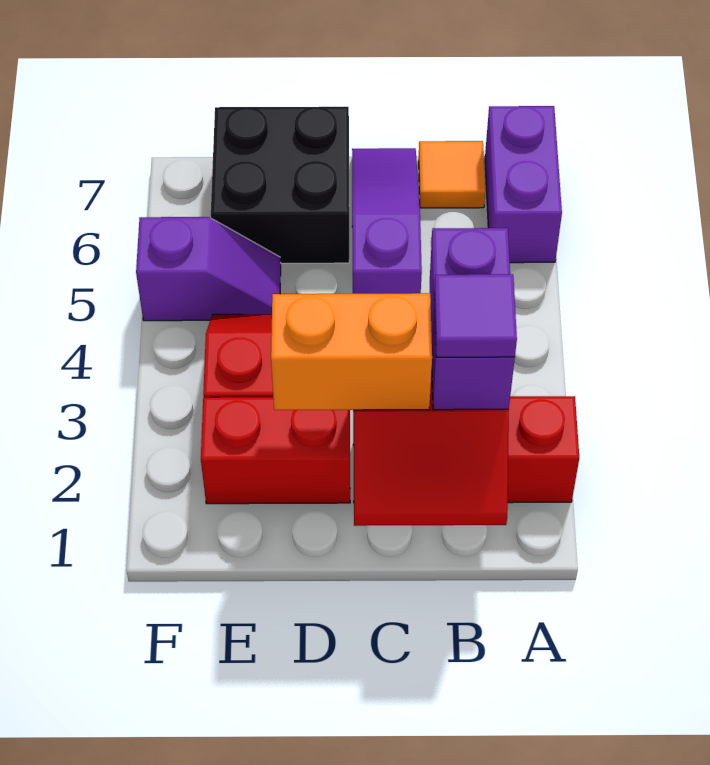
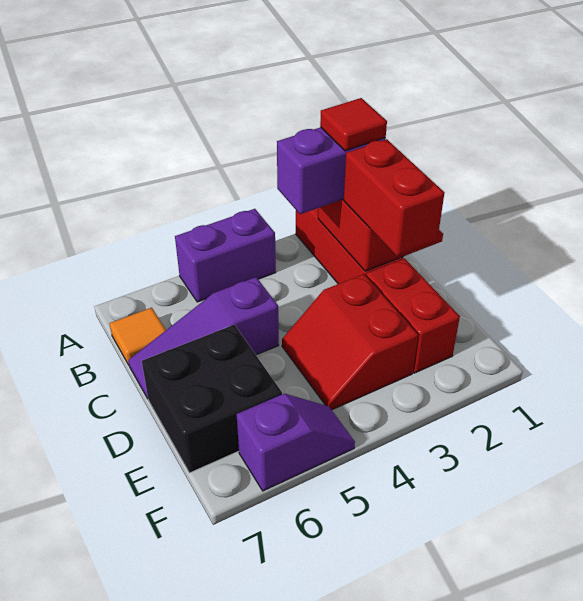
purple brick A6:A7 level 1 -> purple brick A4:A5 level 1
purple tile B2 level 4 -> red tile B2 level 4
orange brick C2:D2 level 3 -> red brick C2:D2 level 3
purple slope E5:F5 level 1 top F -> purple slope F5:F6 level 1 top 6

